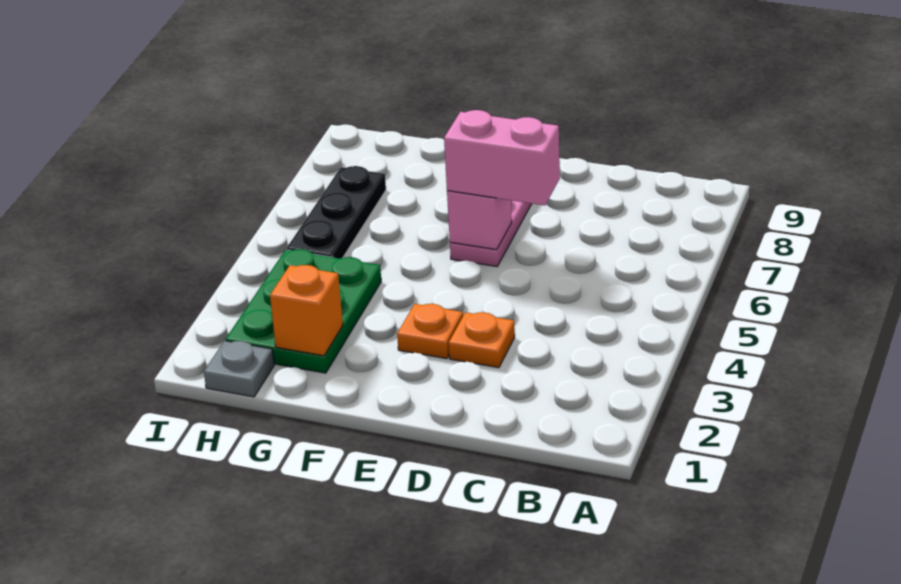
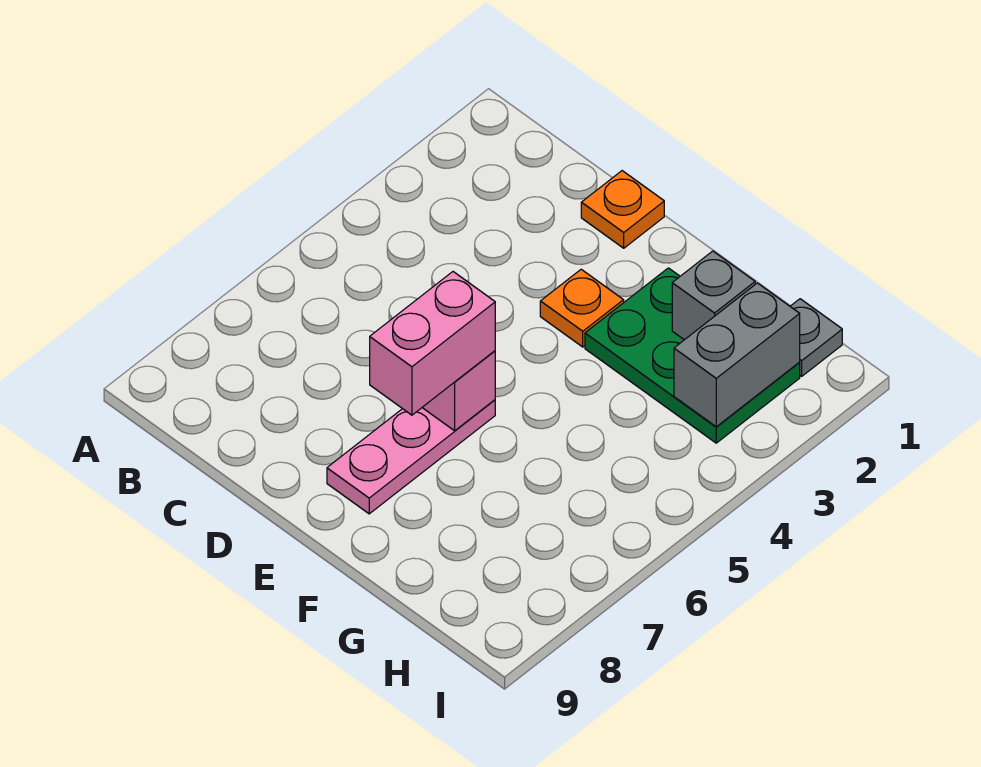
orange plate D3 level 1 -> orange plate D1 level 1
pink brick D6:E6 level 3 -> pink brick E6:E7 level 3
green plate G2:H4 level 1 -> green plate F2:H3 level 1
orange brick G2 level 2 -> grey brick G2 level 2
none -> grey brick H2:H3 level 2
black plate H5:H7 level 1 -> none

